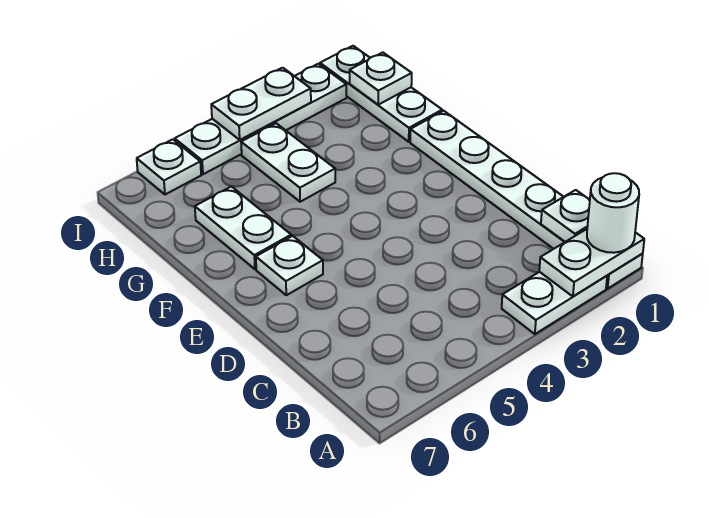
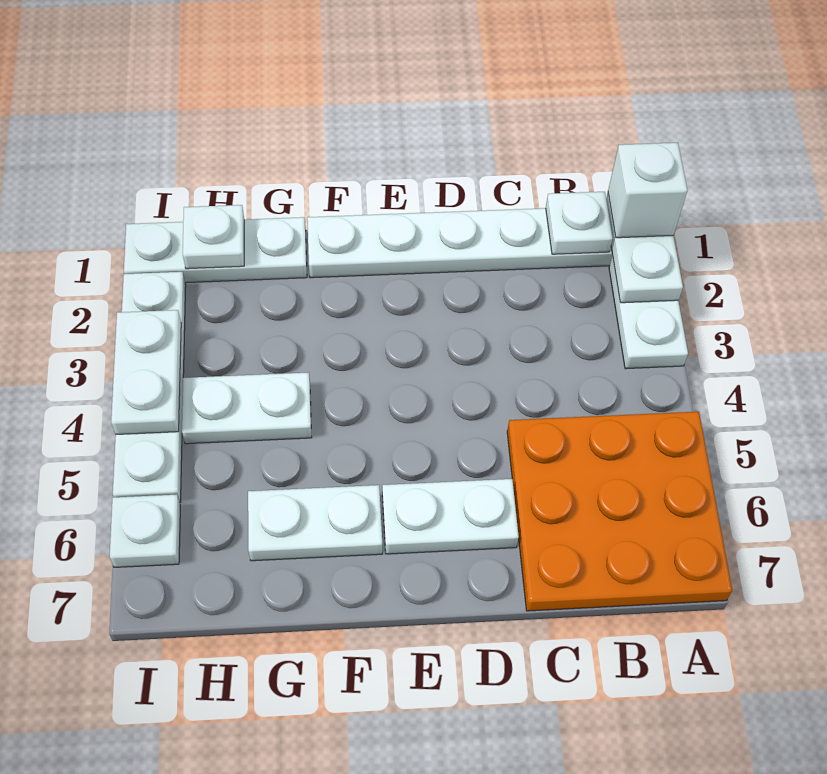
white round brick A1 level 3 -> white brick A1 level 3
none -> orange plate A5:C7 level 1
white plate E6 level 1 -> white plate D6:E6 level 1

